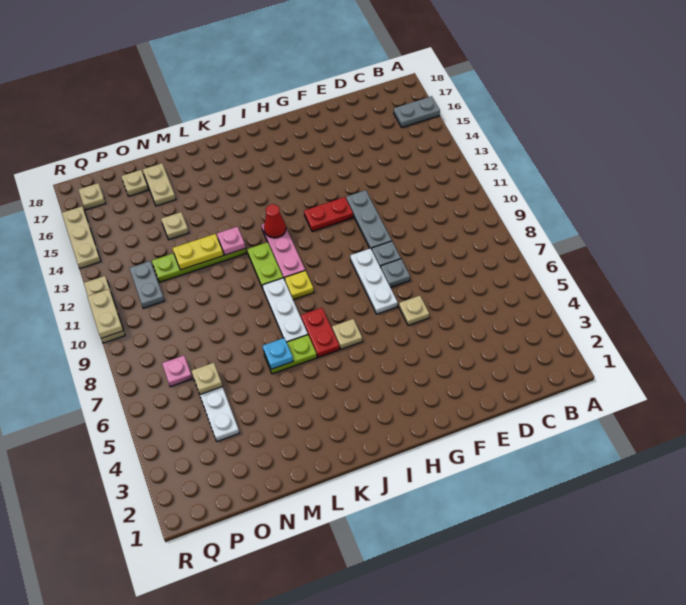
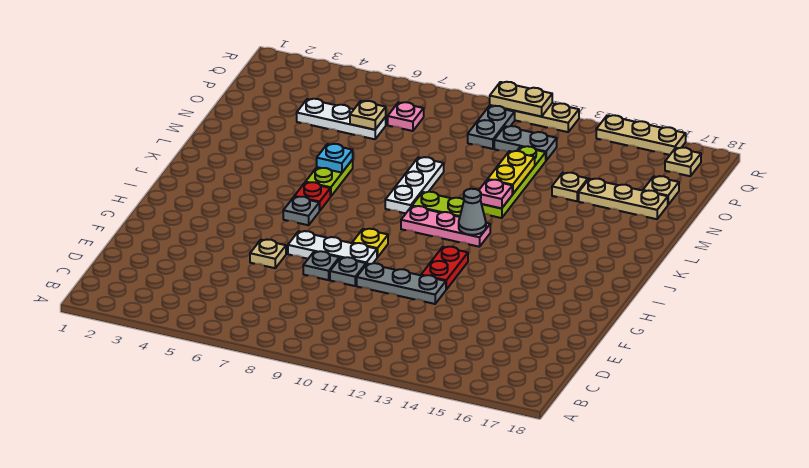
grey plate A16:B16 level 1 -> grey plate P10:Q10 level 1
tan plate I6 level 1 -> grey plate I6 level 1
red plate J6:J7 level 1 -> red plate J6 level 1
yellow plate J9 level 1 -> yellow plate H9 level 1
red cone J12 level 2 -> grey cone J12 level 2
white plate K7:K9 level 1 -> white plate K9:M9 level 1
tan plate N16:N17 level 1 -> tan plate N15:N17 level 1

